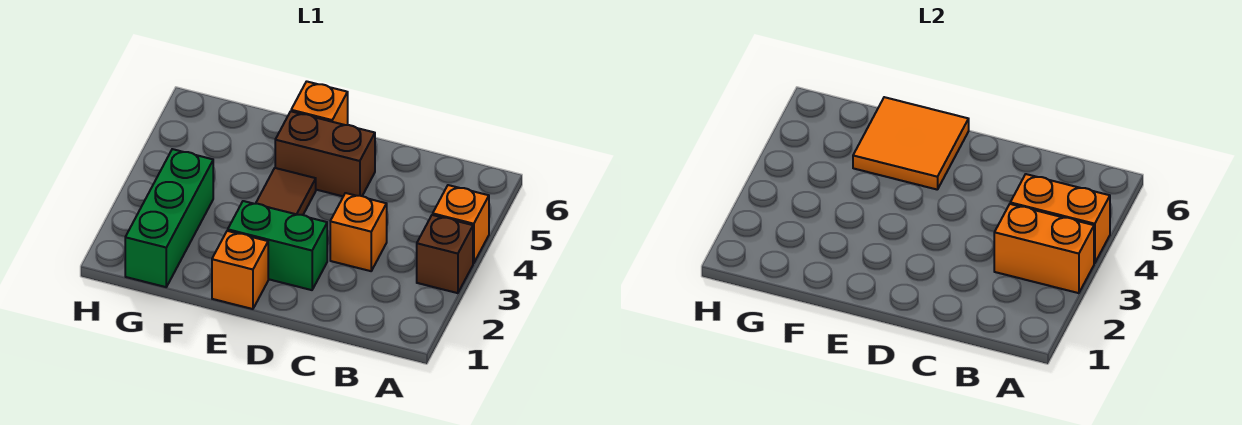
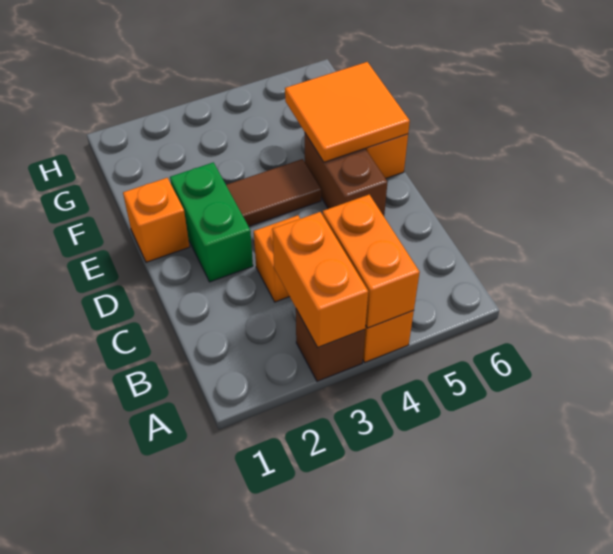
green brick G1:G3 level 1 -> none

